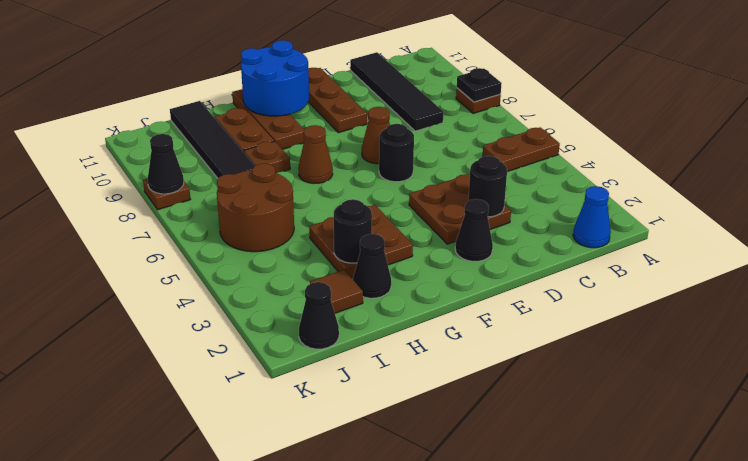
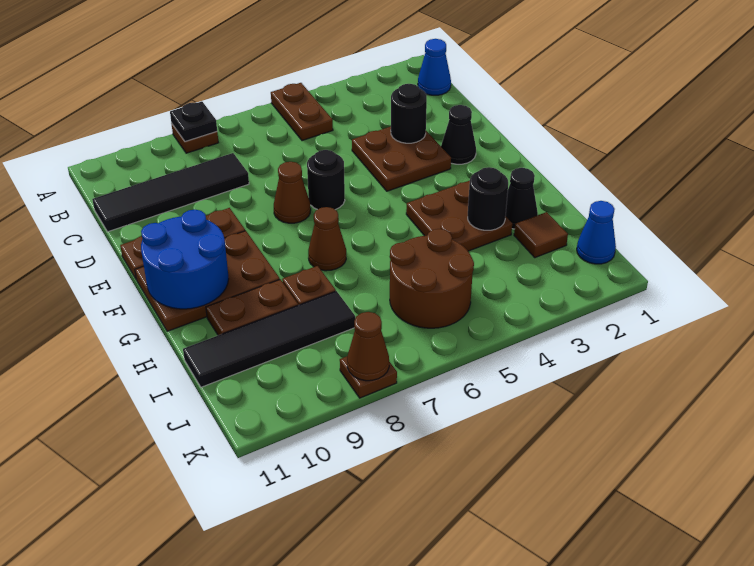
brown plate G9:G11 level 1 -> brown plate F9:G11 level 1
black cone J1 level 1 -> blue cone J1 level 1
black cone K8 level 2 -> brown cone K8 level 2

